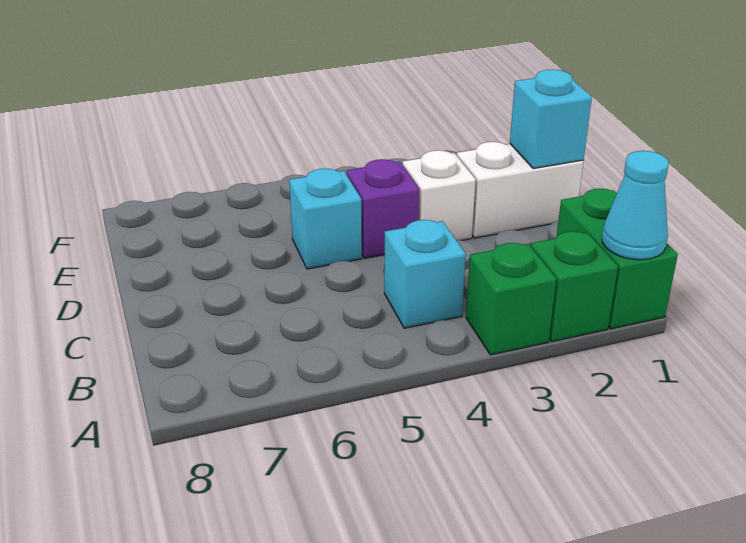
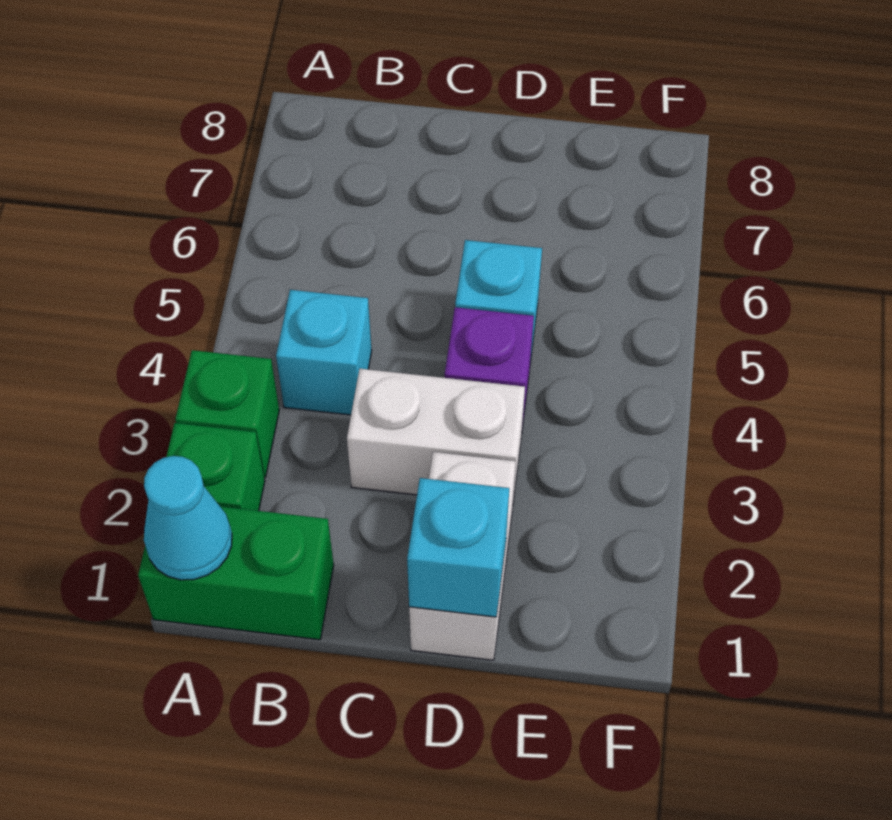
white brick D3 level 1 -> white brick C3:D3 level 1

